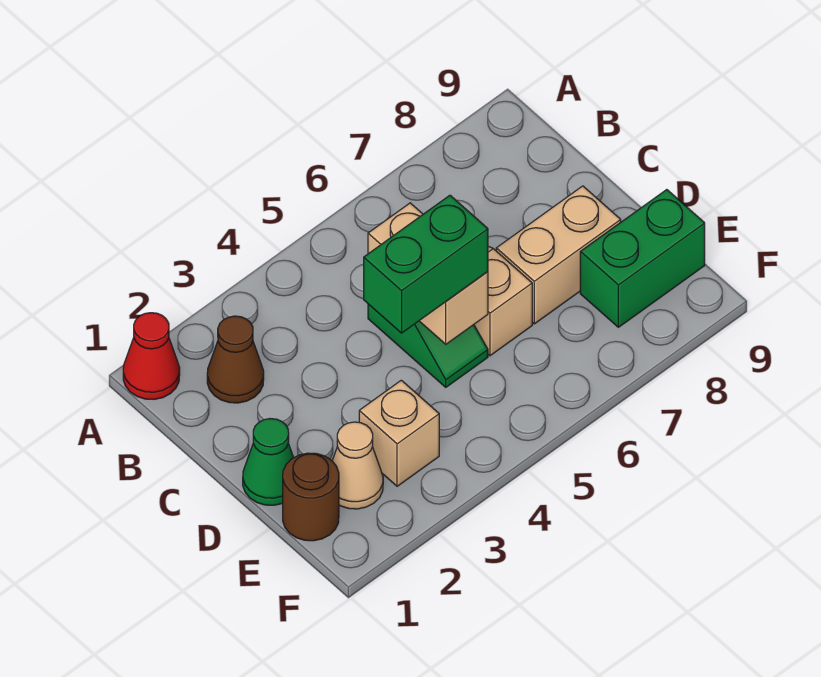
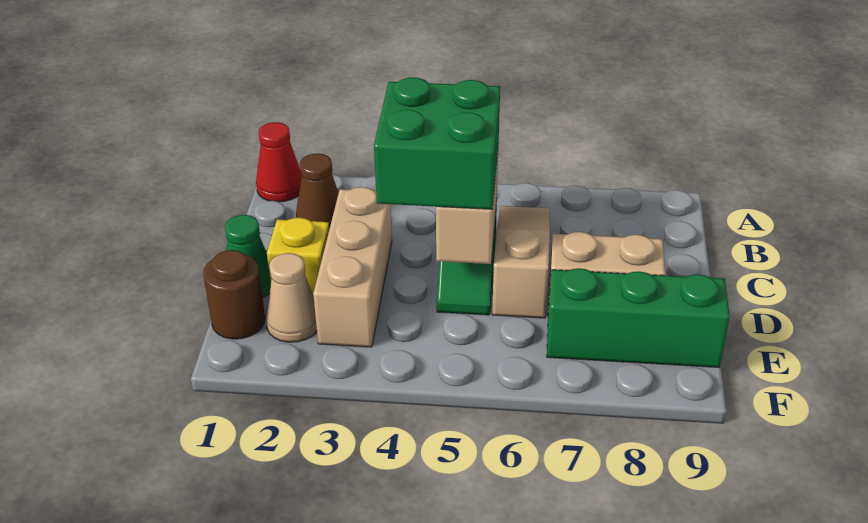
none -> yellow brick D2 level 1
green brick D4:D5 level 3 -> green brick C4:D5 level 3
tan brick E3 level 1 -> tan brick C3:E3 level 1
green brick E8:E9 level 1 -> green brick E7:E9 level 1

